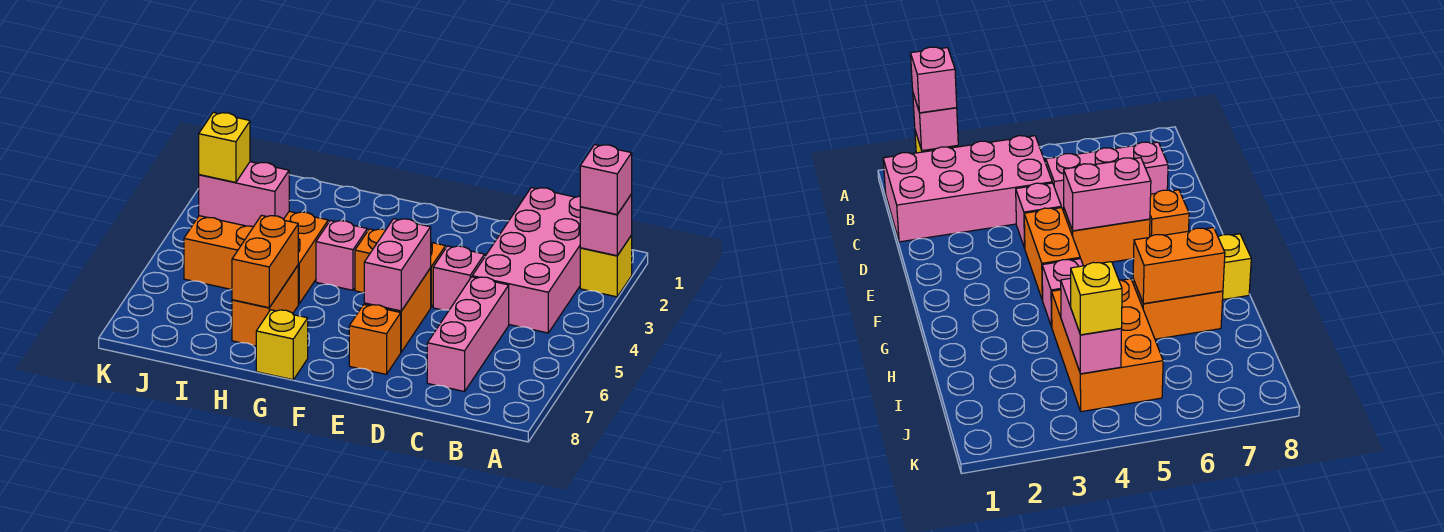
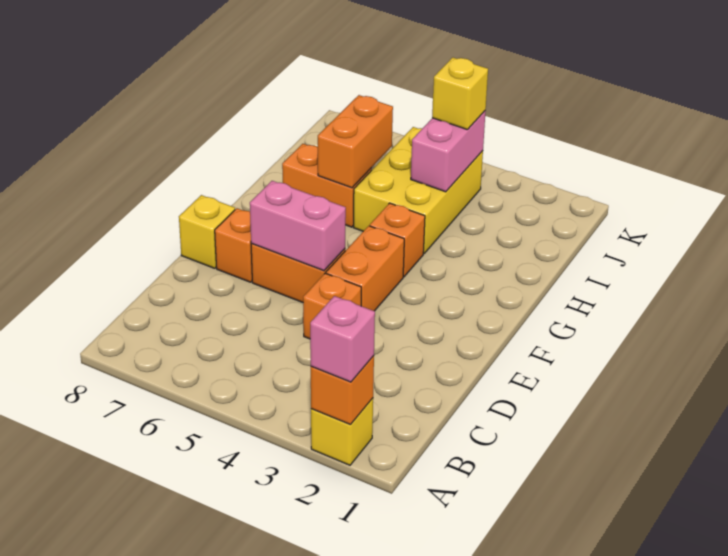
pink brick A2 level 2 -> orange brick A2 level 2
pink brick B1:C4 level 1 -> none
pink brick C5:C7 level 1 -> none
pink brick D4 level 1 -> orange brick D4 level 1
pink brick G4 level 1 -> orange brick G4 level 1
yellow brick G8 level 1 -> yellow brick E8 level 1
orange brick H4:J5 level 1 -> yellow brick H4:J5 level 1
orange brick H6:H7 level 2 -> orange brick H6:I6 level 2

